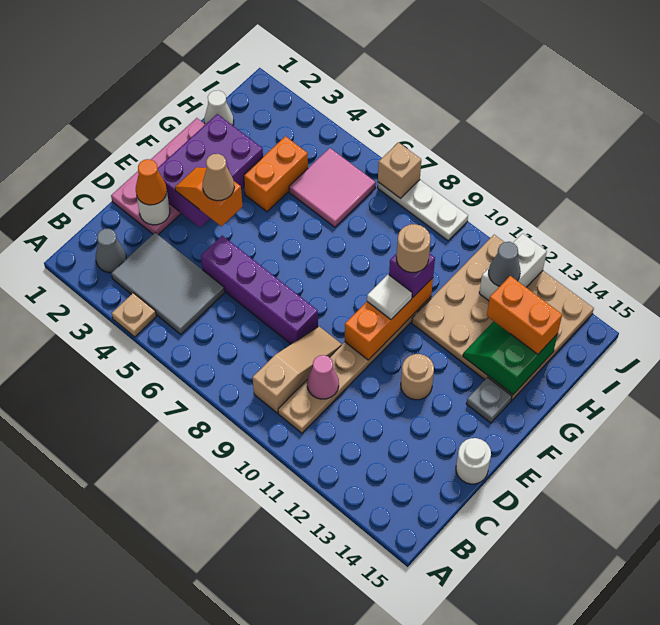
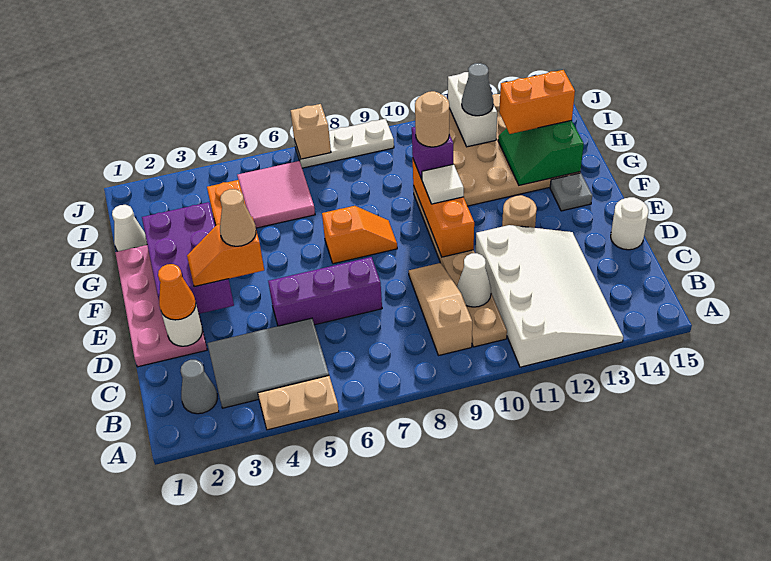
tan plate A4 level 1 -> tan plate A4:A5 level 1
none -> white slope A11:D13 level 1 top 11
pink cone C10 level 2 -> white cone C10 level 2
purple brick D5:D8 level 1 -> purple brick D5:D7 level 1
none -> orange slope F7:F8 level 1 top 7

